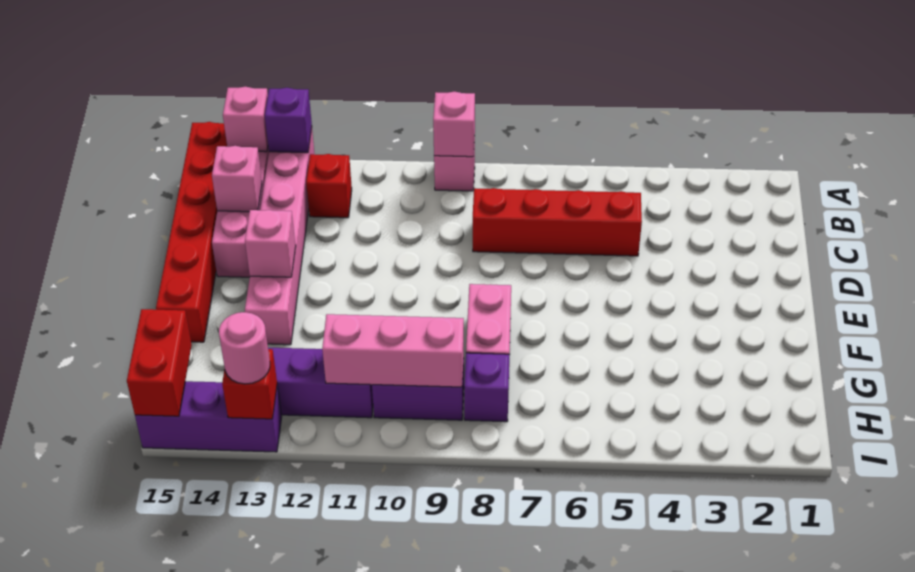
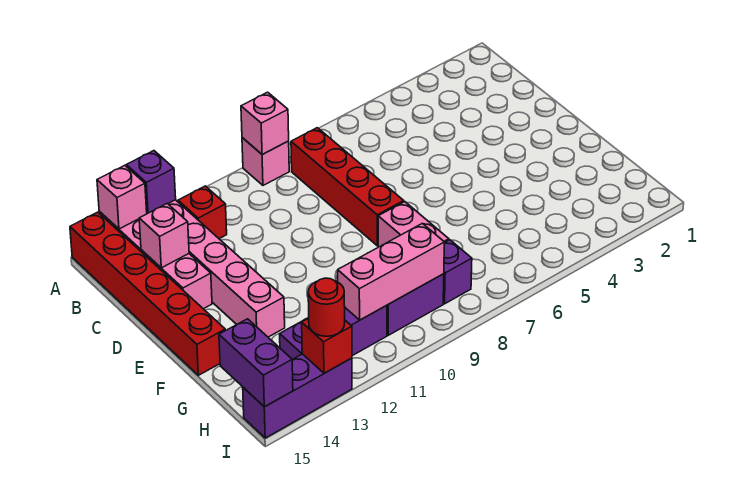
red brick C5:C8 level 1 -> red brick B8:E8 level 1
pink brick E13 level 2 -> none
red brick H15:I15 level 2 -> purple brick H15:I15 level 2
pink round brick I13 level 3 -> red round brick I13 level 3

